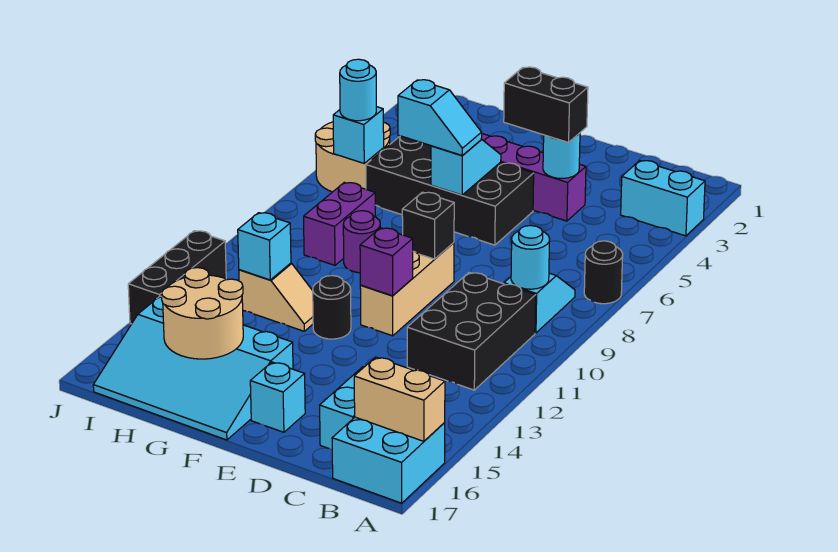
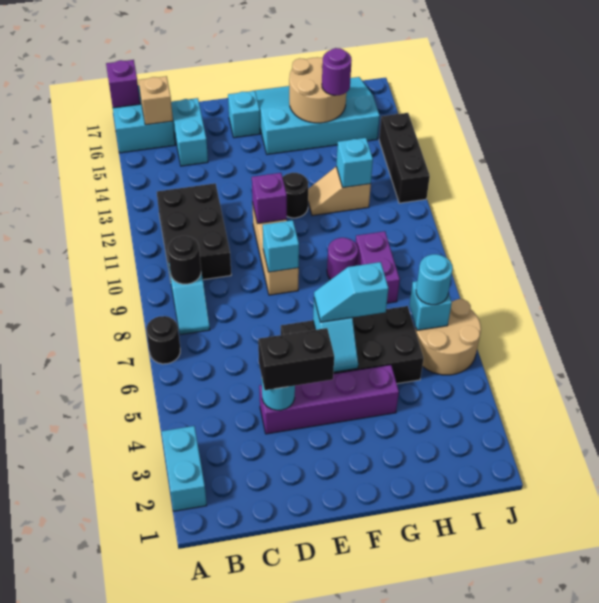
cyan brick A3:B3 level 1 -> cyan brick A2:A3 level 1
tan brick A16:B16 level 2 -> tan brick B16 level 2
none -> purple brick A17 level 2
cyan round brick B9 level 2 -> black round brick B9 level 2
black brick E9 level 2 -> cyan brick E9 level 2
none -> purple round brick H15 level 3

